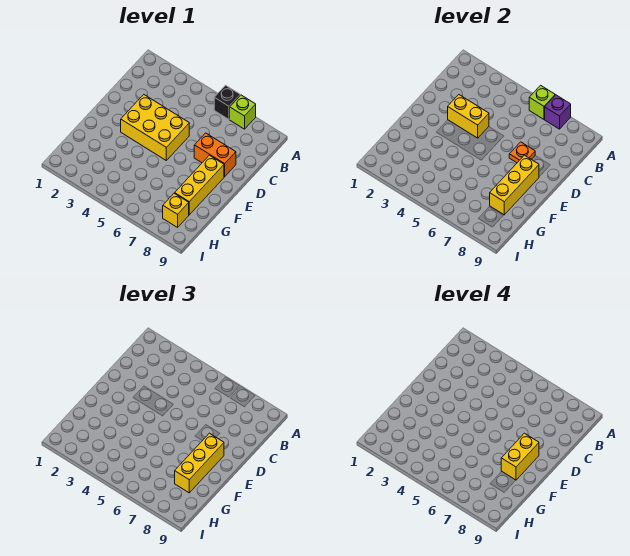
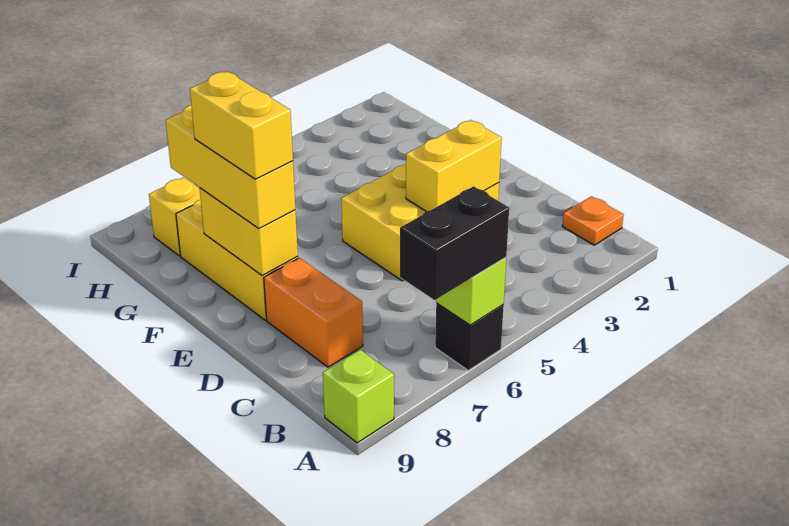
none -> black brick A6:A7 level 3
lime brick A7 level 1 -> lime brick A9 level 1
purple brick A7 level 2 -> none
orange brick D7:D8 level 1 -> orange brick C8:D8 level 1
orange plate D7 level 2 -> orange plate B1 level 1
yellow brick E8:G8 level 2 -> yellow brick E8:F8 level 2

